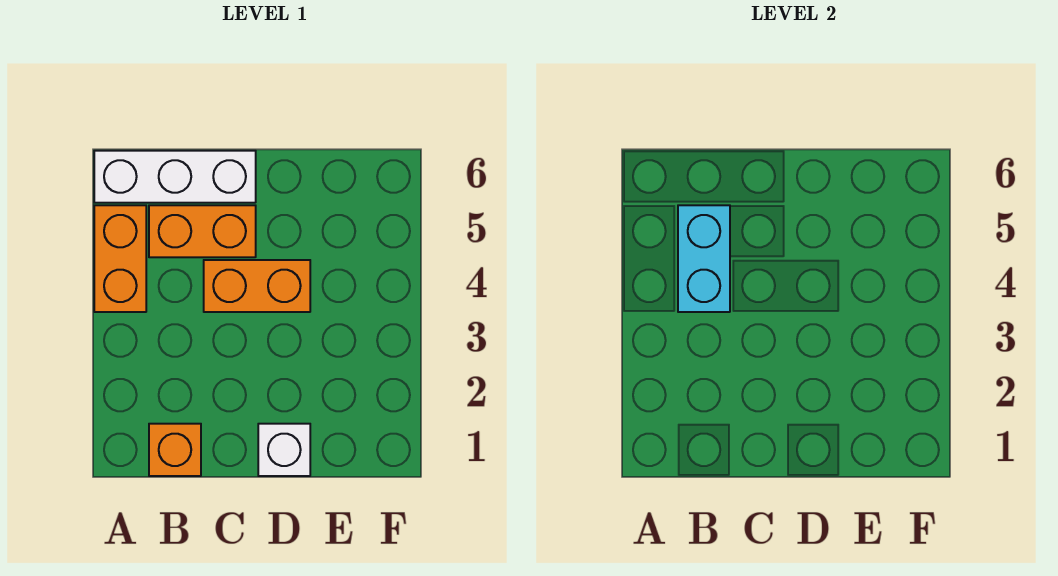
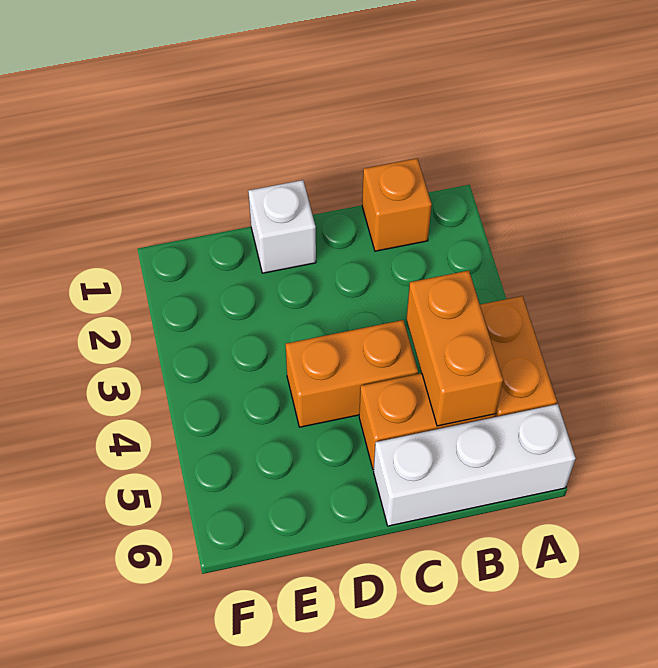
cyan brick B4:B5 level 2 -> orange brick B4:B5 level 2

